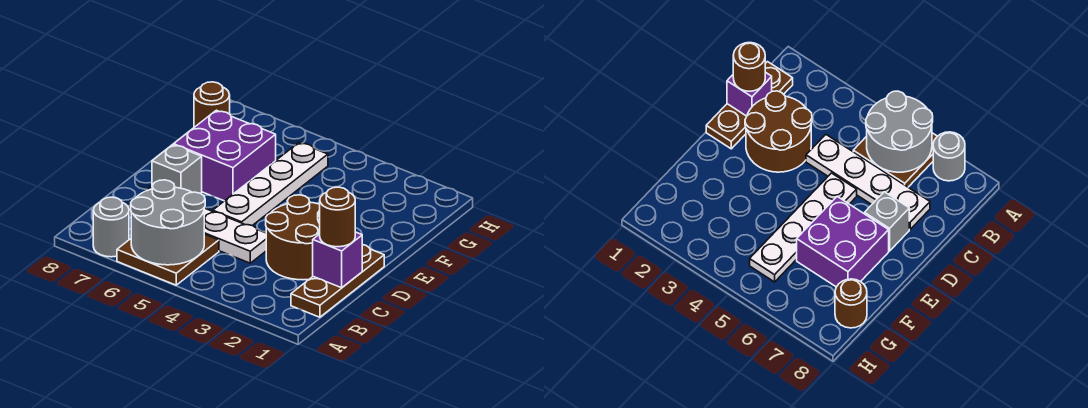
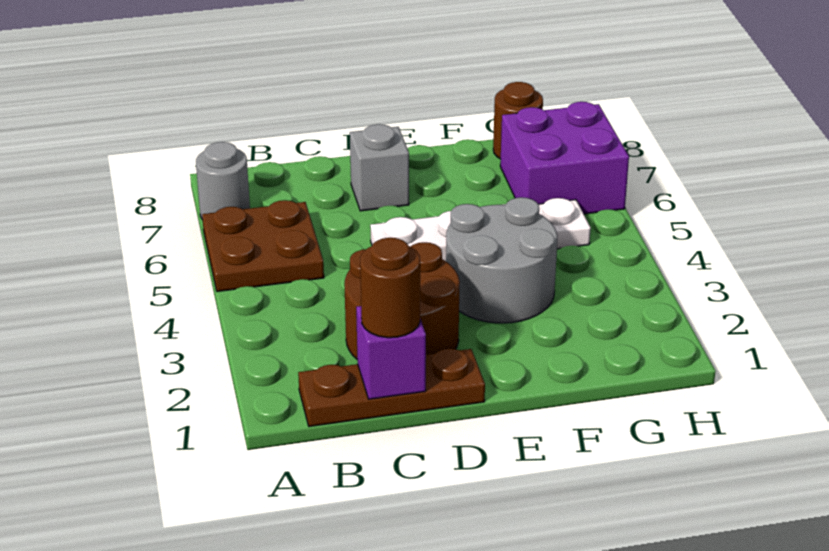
grey round brick A5:B6 level 2 -> grey round brick E3:F4 level 1
white plate C4:C7 level 1 -> none
purple brick E6:F7 level 1 -> purple brick G6:H7 level 1

